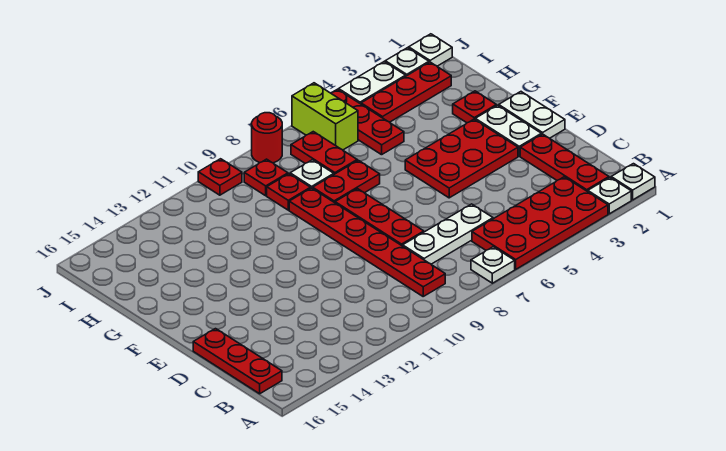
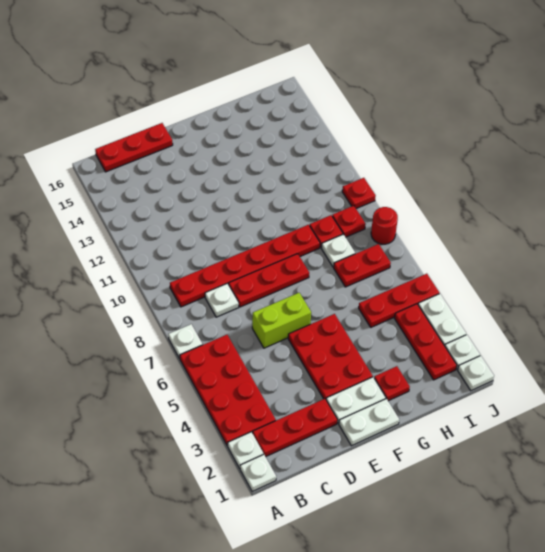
white plate C6:C8 level 1 -> white plate C8 level 1
red plate G7:G8 level 1 -> none
lime brick I6:J6 level 1 -> lime brick D6:E6 level 1

